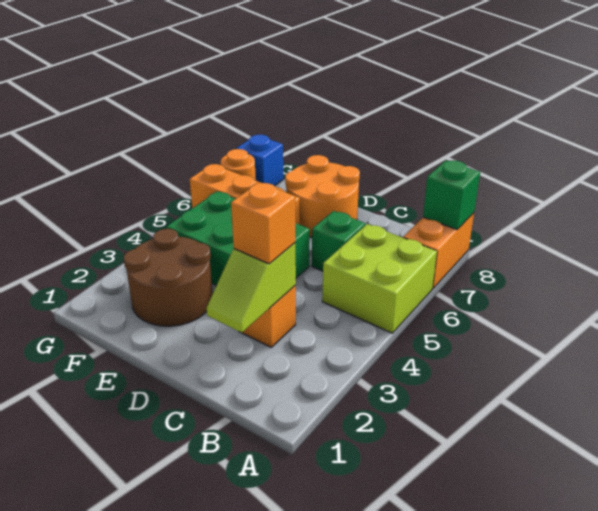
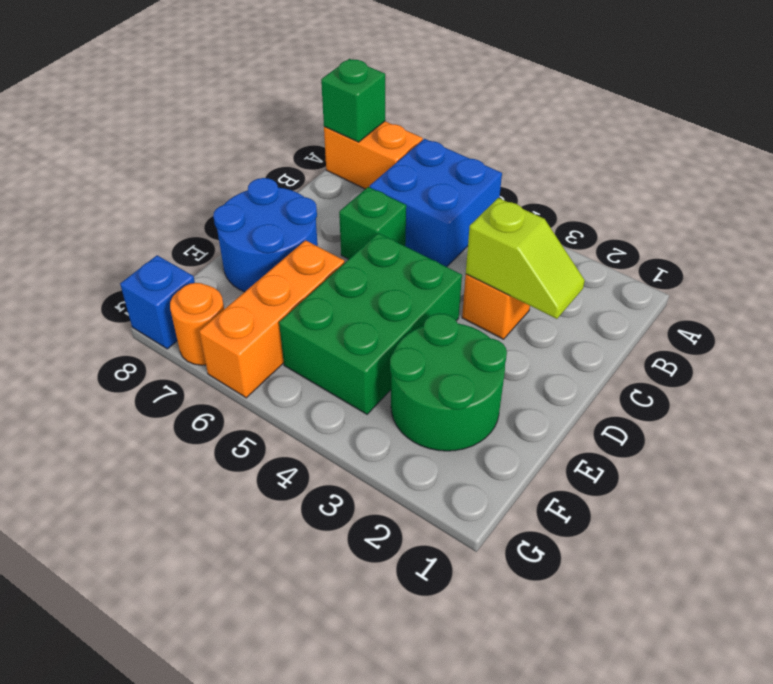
lime brick A5:B6 level 1 -> blue brick A5:B6 level 1
orange brick C3 level 3 -> none
orange round brick D7:E8 level 1 -> blue round brick D7:E8 level 1
brown round brick E2:F3 level 1 -> green round brick E2:F3 level 1

